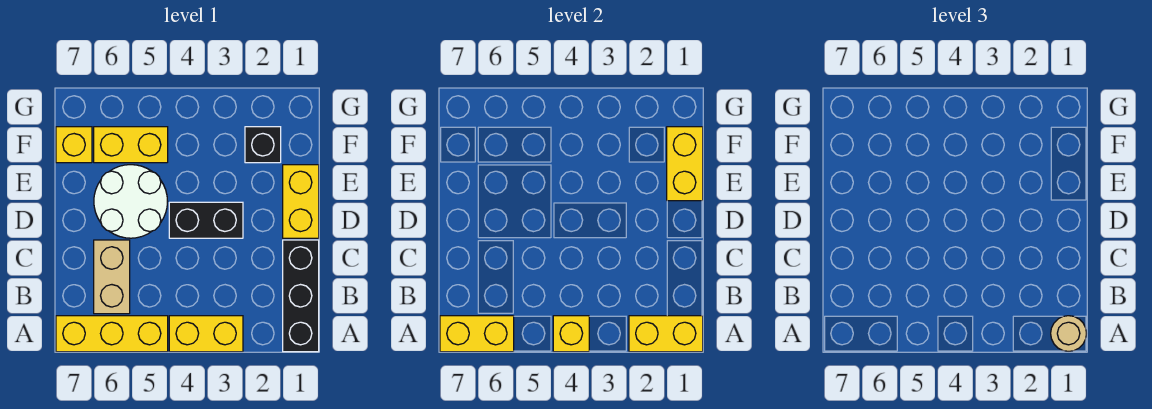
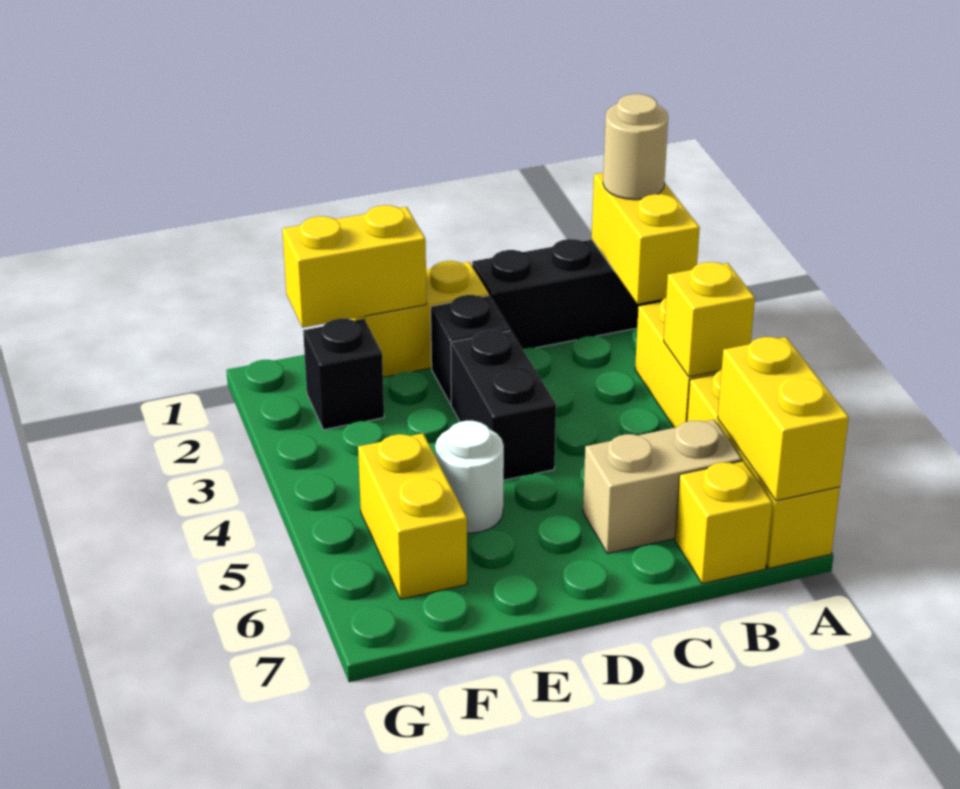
none -> black brick D2 level 1
white round brick D5:E6 level 1 -> white round brick E5 level 1
yellow brick F7 level 1 -> yellow brick B7 level 1

